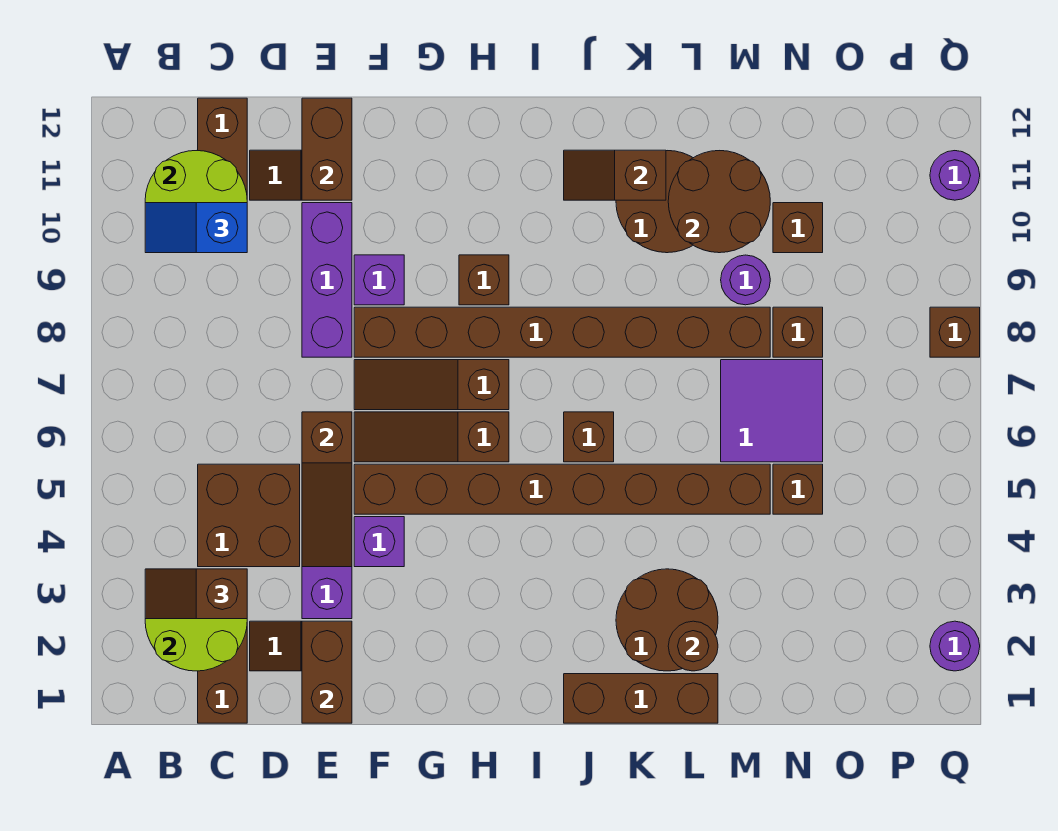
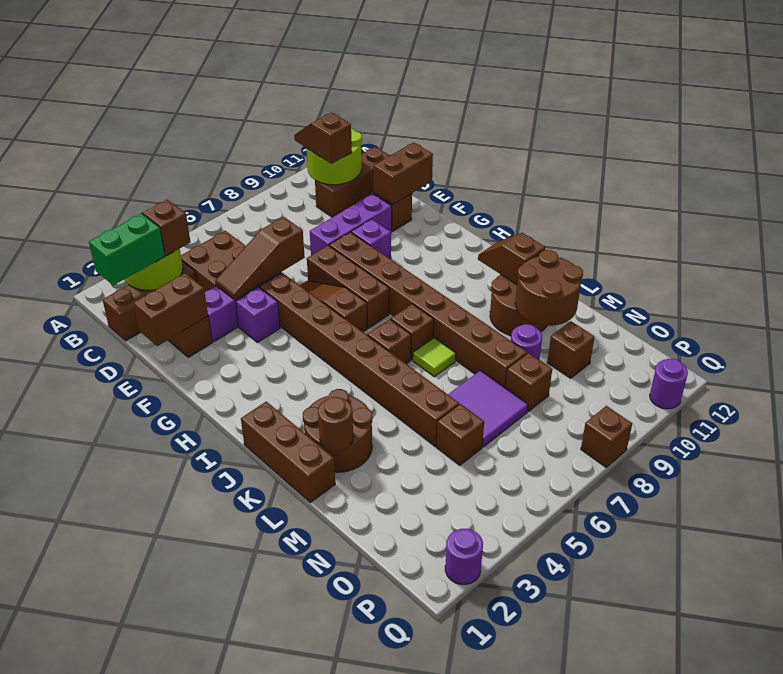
blue slope B10:C10 level 3 top C -> brown slope B10:C10 level 3 top C
none -> green brick C1:C2 level 3
brown slope F7:H7 level 1 top H -> brown brick F7:H7 level 1
brown brick H9 level 1 -> brown brick J7 level 1
none -> lime tile K7 level 1

